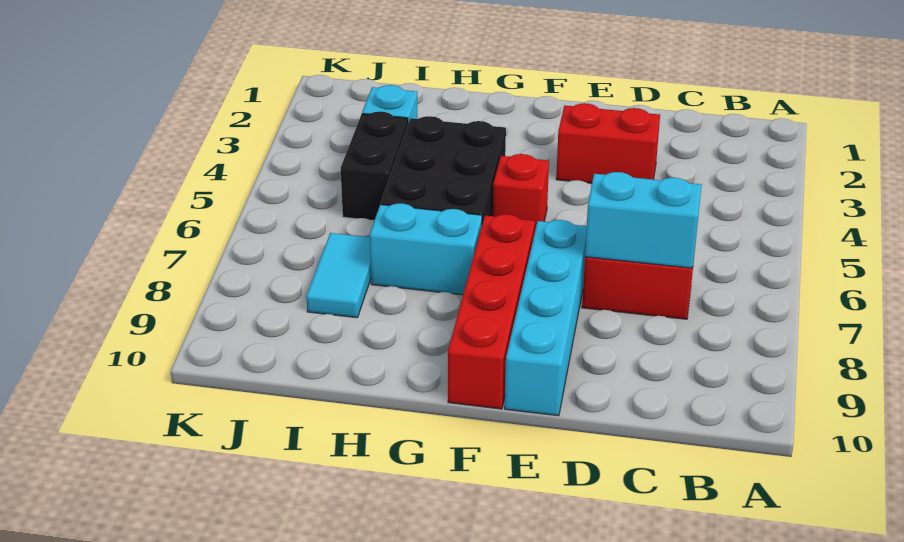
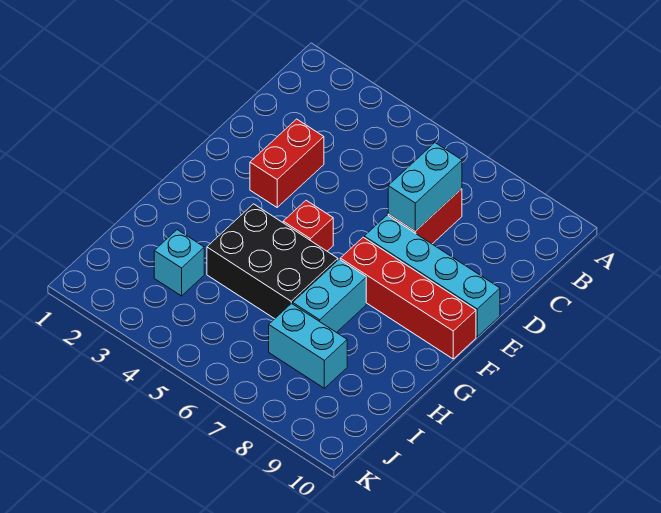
black brick I4:I5 level 1 -> none
cyan tile I7:I8 level 1 -> cyan brick I7:I8 level 1

